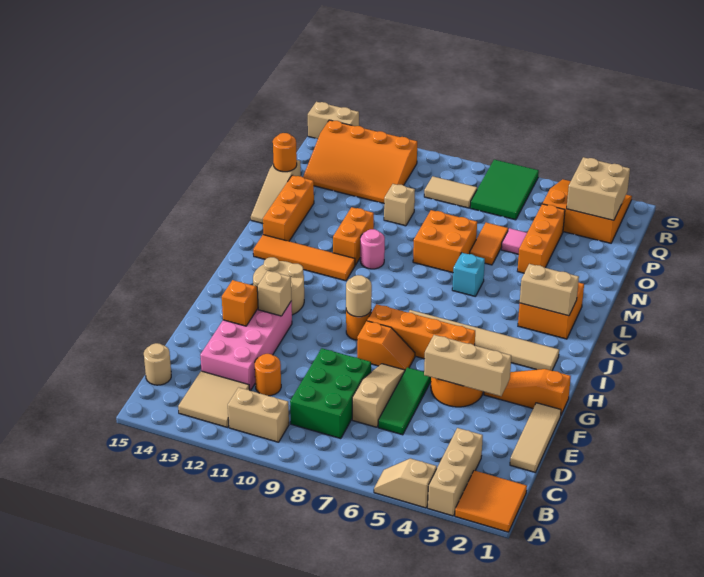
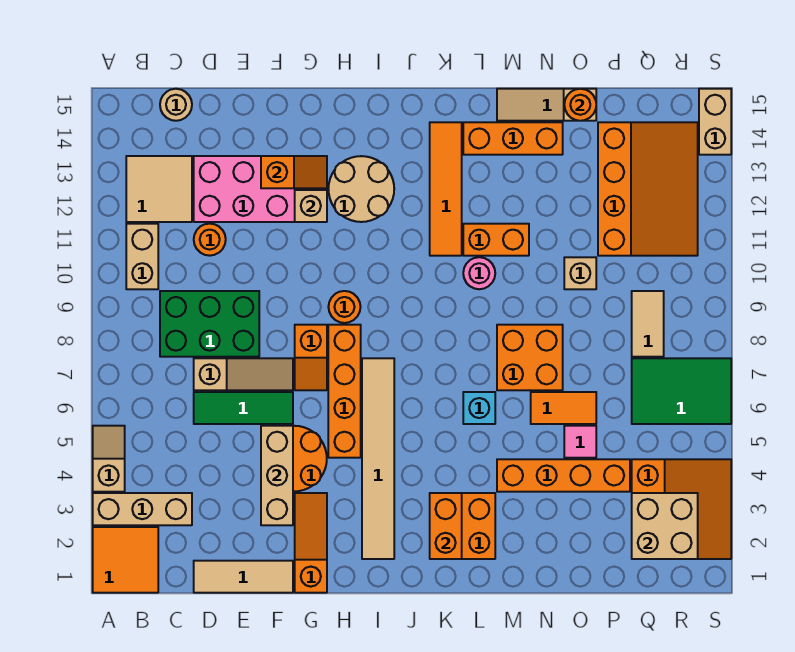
tan round brick H9 level 2 -> none
tan brick K2:K3 level 2 -> orange brick K2:K3 level 2
orange brick N4:P4 level 1 -> orange brick M4:P4 level 1
orange slope P11:R14 level 1 top R -> orange slope P11:R14 level 1 top P

